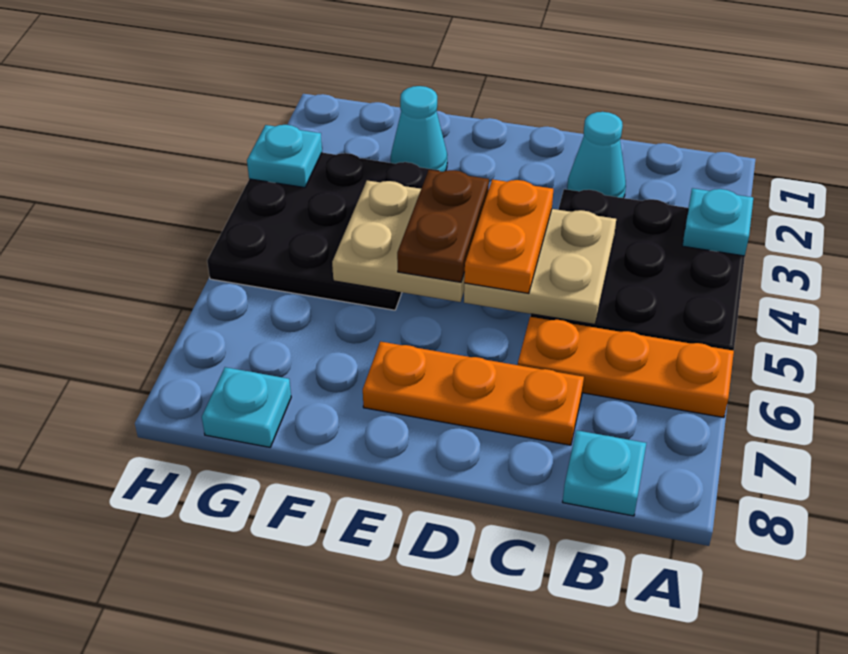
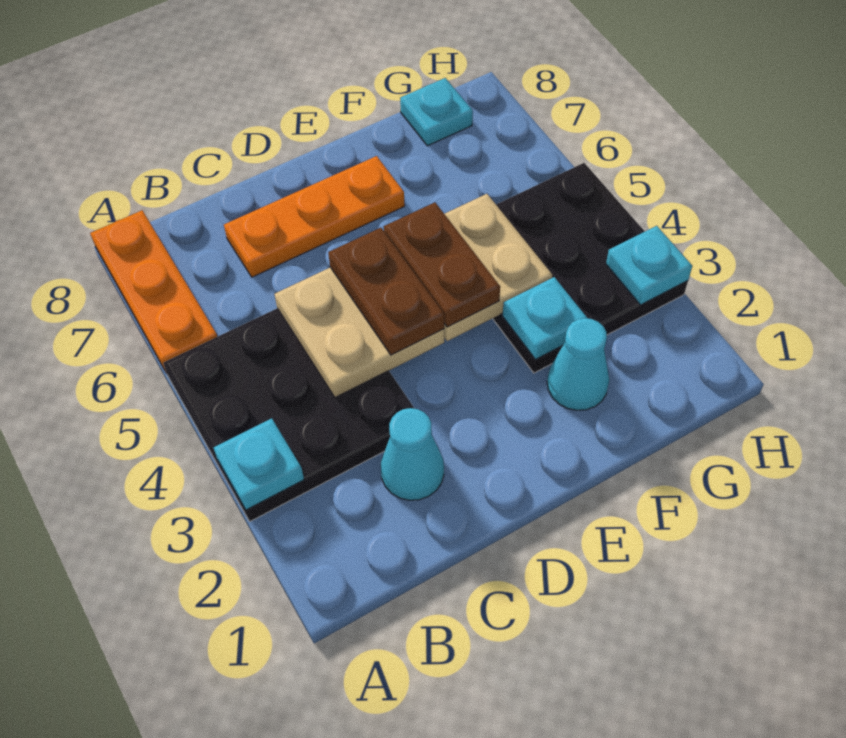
orange plate A6:C6 level 1 -> orange plate A6:A8 level 1
cyan plate B8 level 1 -> cyan plate F3 level 2
orange plate D4:D5 level 3 -> brown plate D4:D5 level 3

